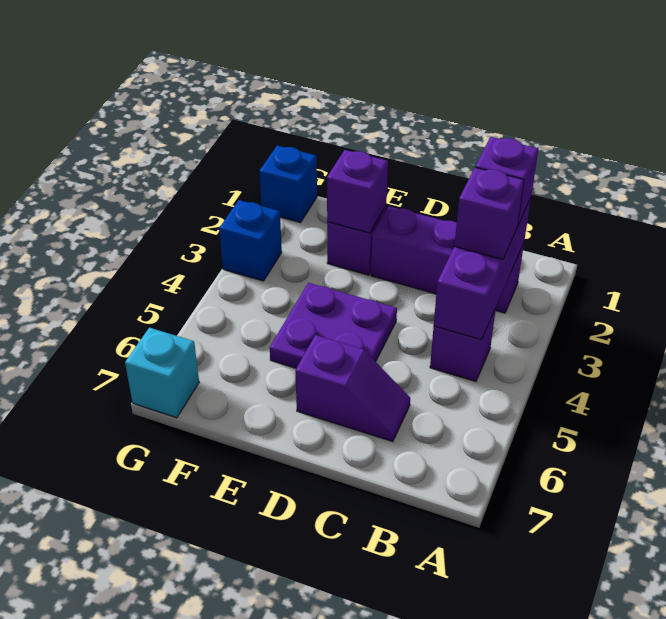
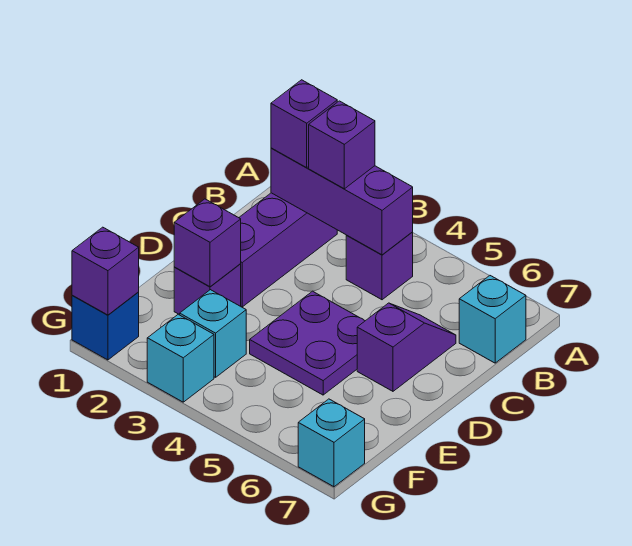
none -> cyan brick B7 level 1
none -> cyan brick F3 level 1
none -> purple brick G1 level 2
blue brick G3 level 1 -> cyan brick G3 level 1

